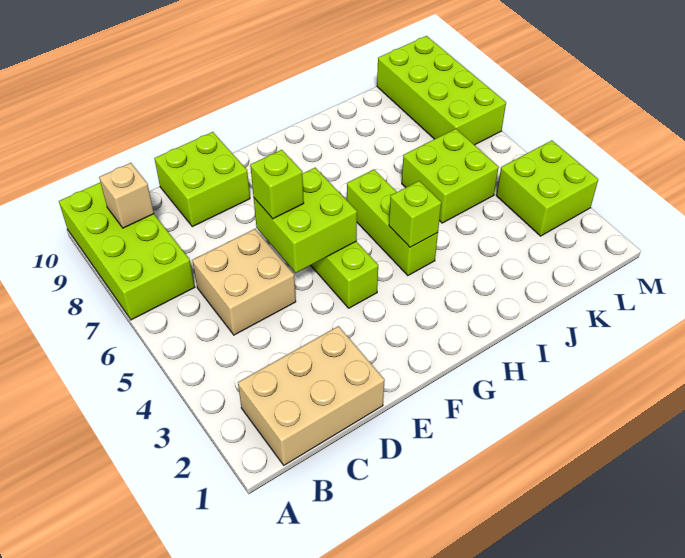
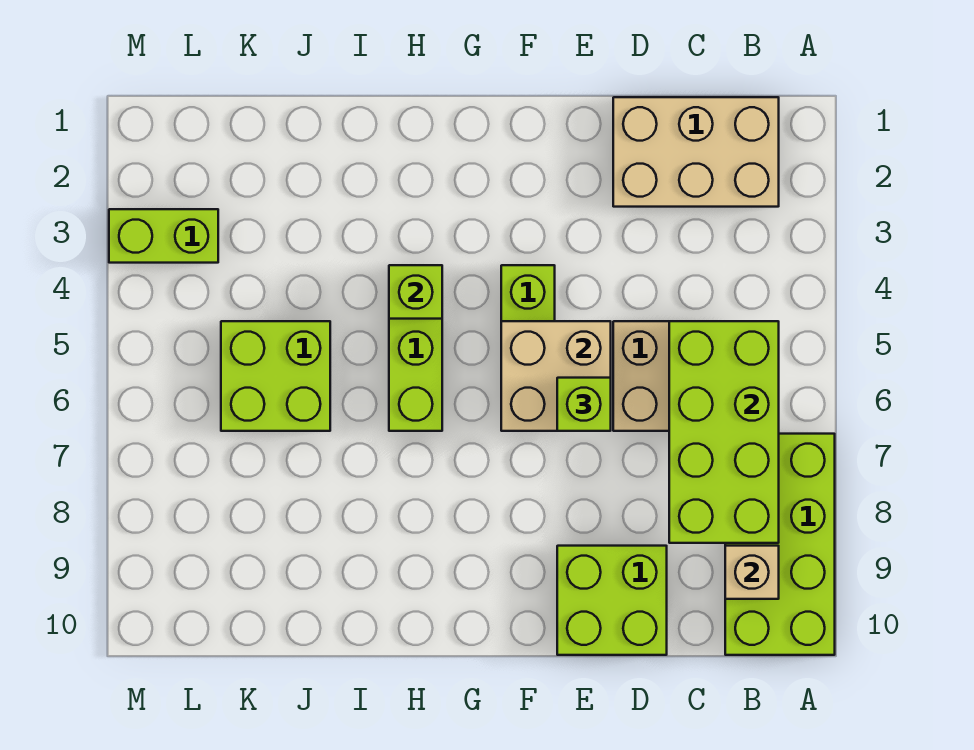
lime brick E5:F6 level 2 -> tan brick E5:F6 level 2
lime brick L3:M4 level 1 -> lime brick L3:M3 level 1
lime brick L7:M10 level 1 -> lime brick B5:C8 level 2

